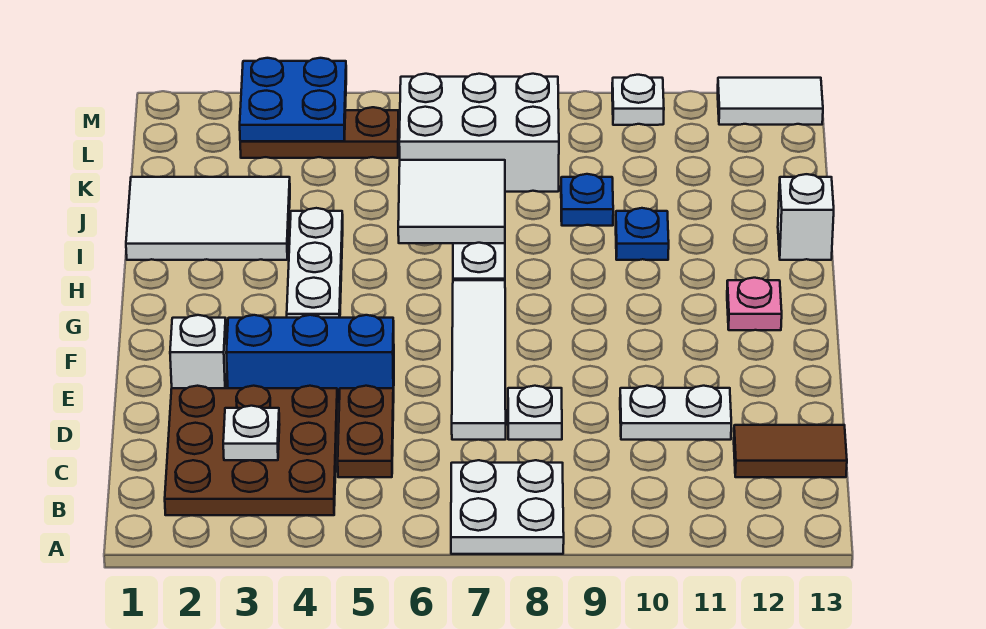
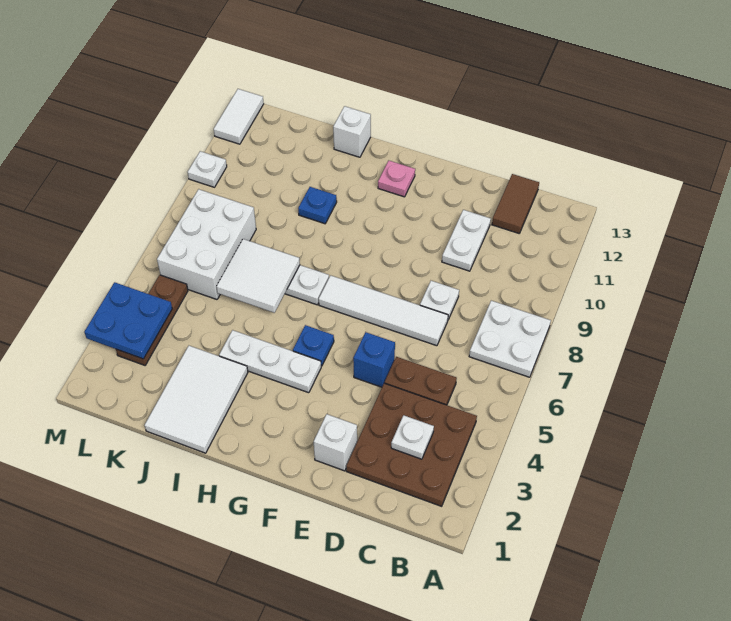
blue brick E3:E5 level 1 -> blue brick E5 level 1
blue plate J9 level 1 -> blue plate G5 level 1

